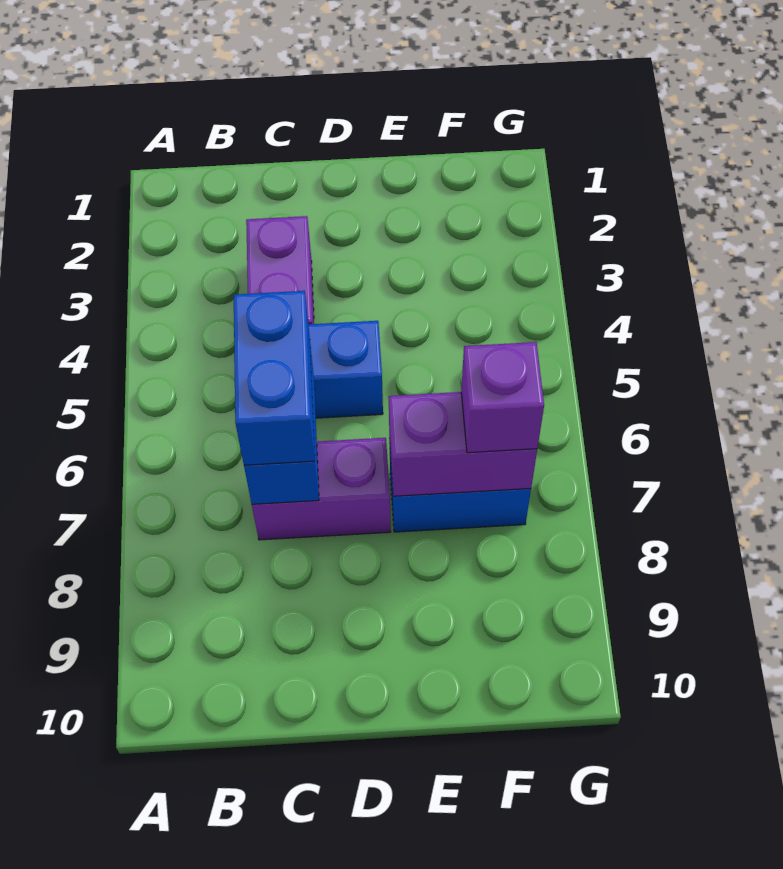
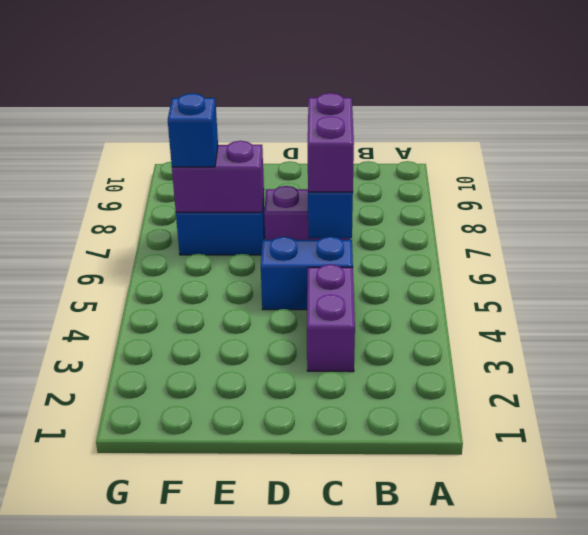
blue brick C6:C7 level 3 -> purple brick C6:C7 level 3
purple brick F7 level 3 -> blue brick F7 level 3

